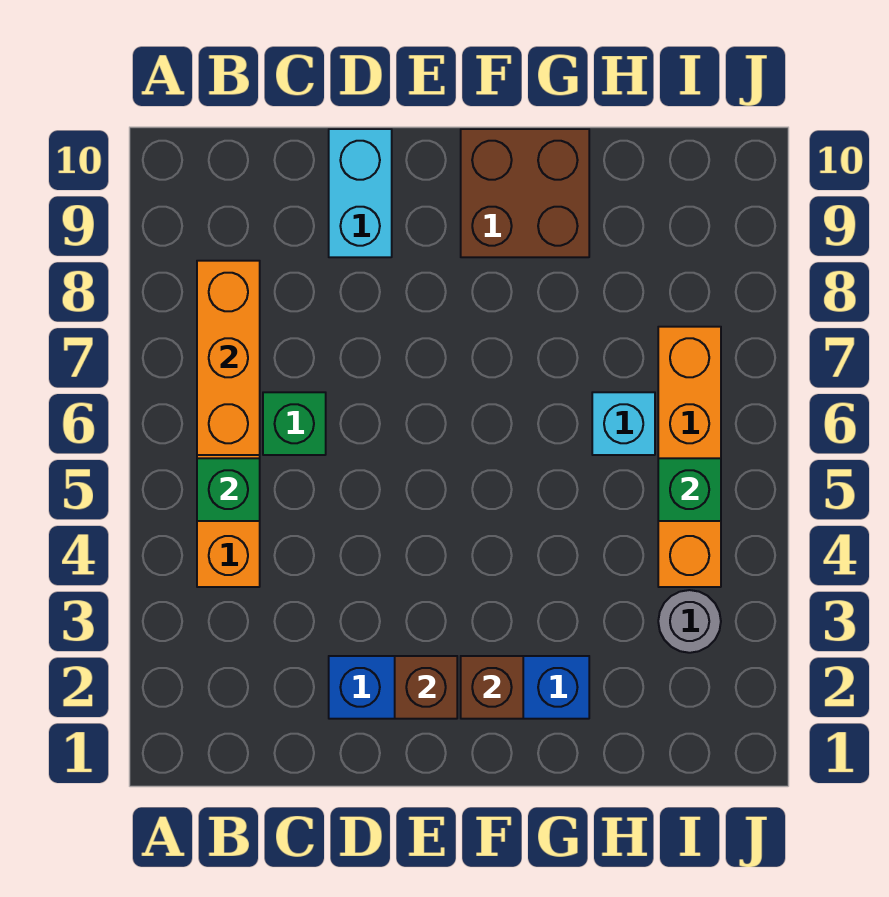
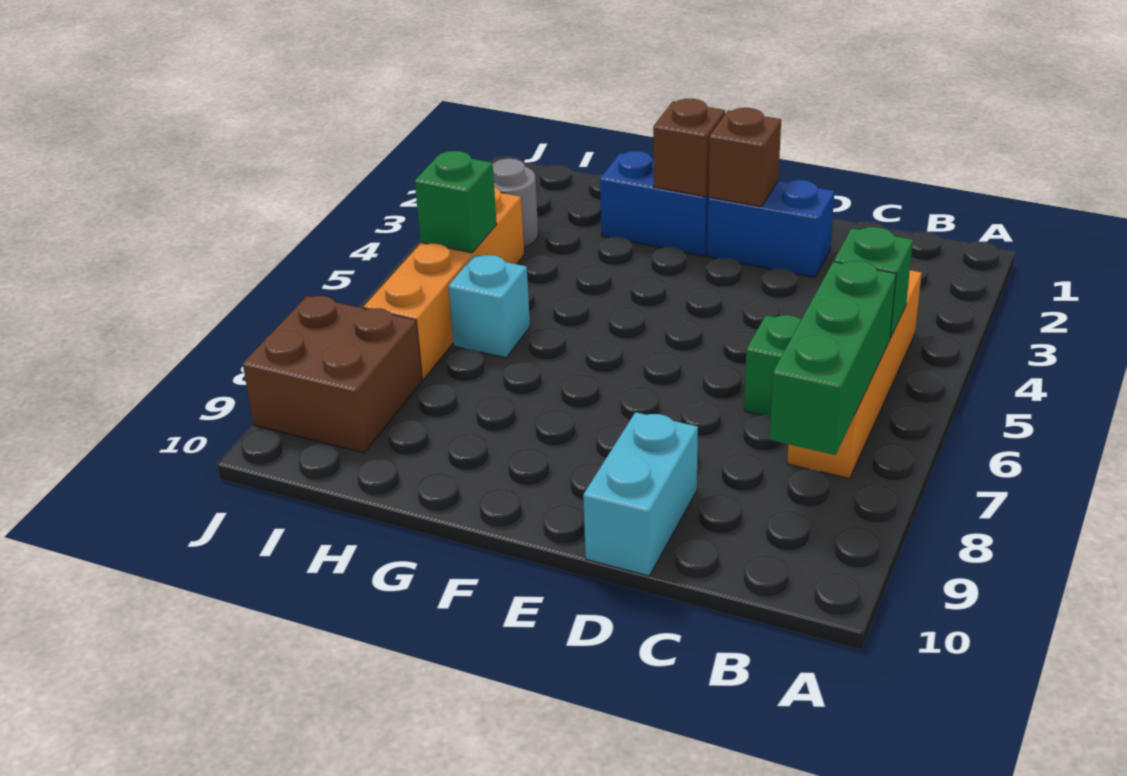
orange brick B6:B8 level 2 -> green brick B6:B8 level 2
brown brick F9:G10 level 1 -> brown brick I8:J9 level 1

